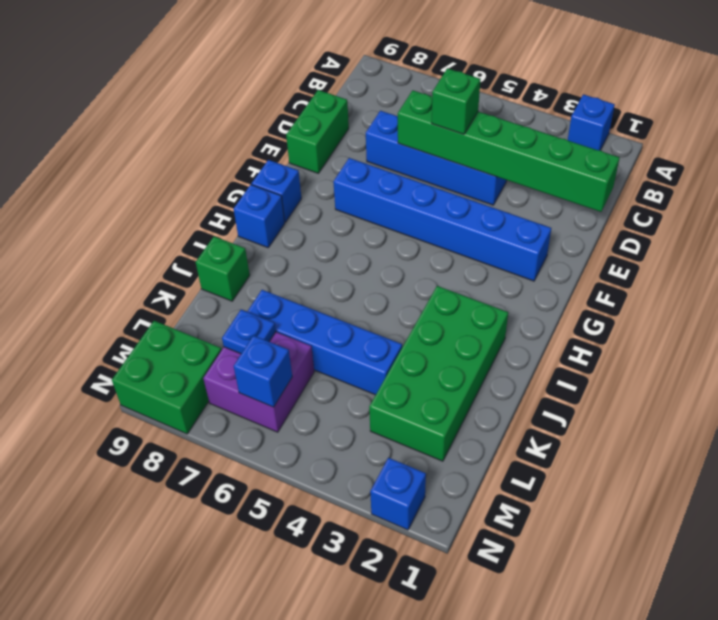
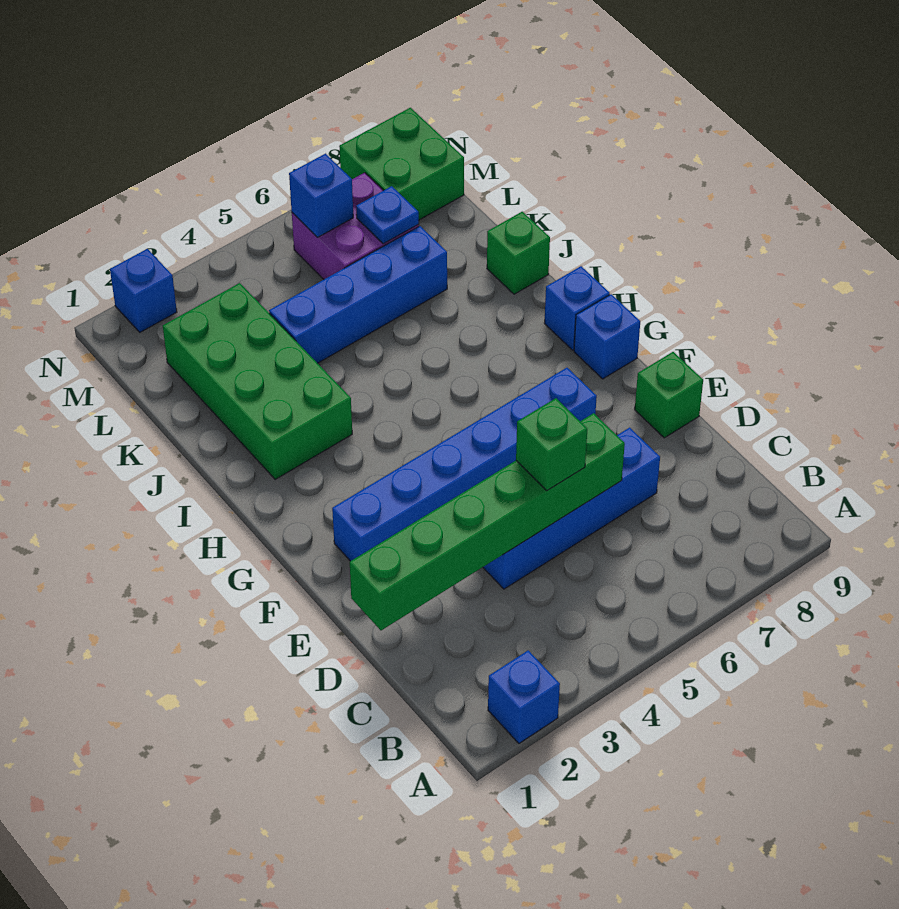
green brick D9:E9 level 1 -> green brick E9 level 1

